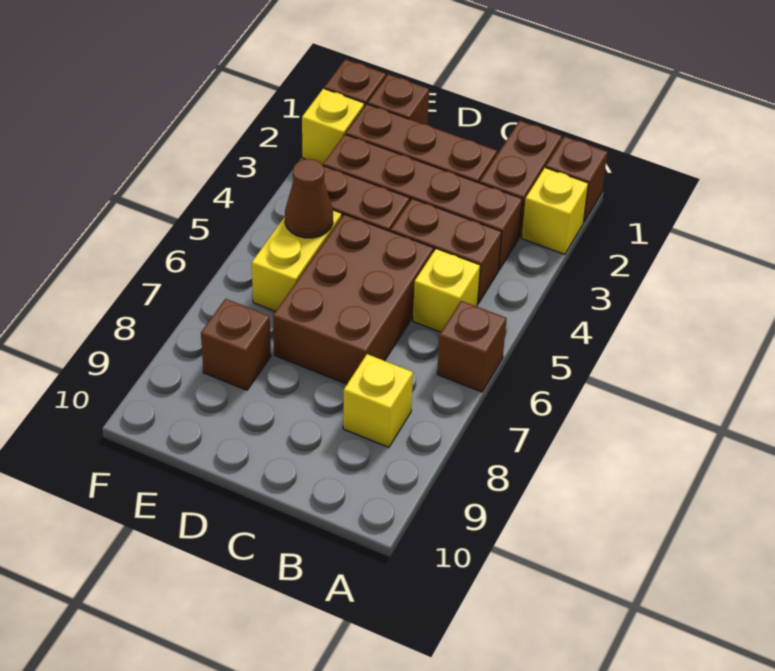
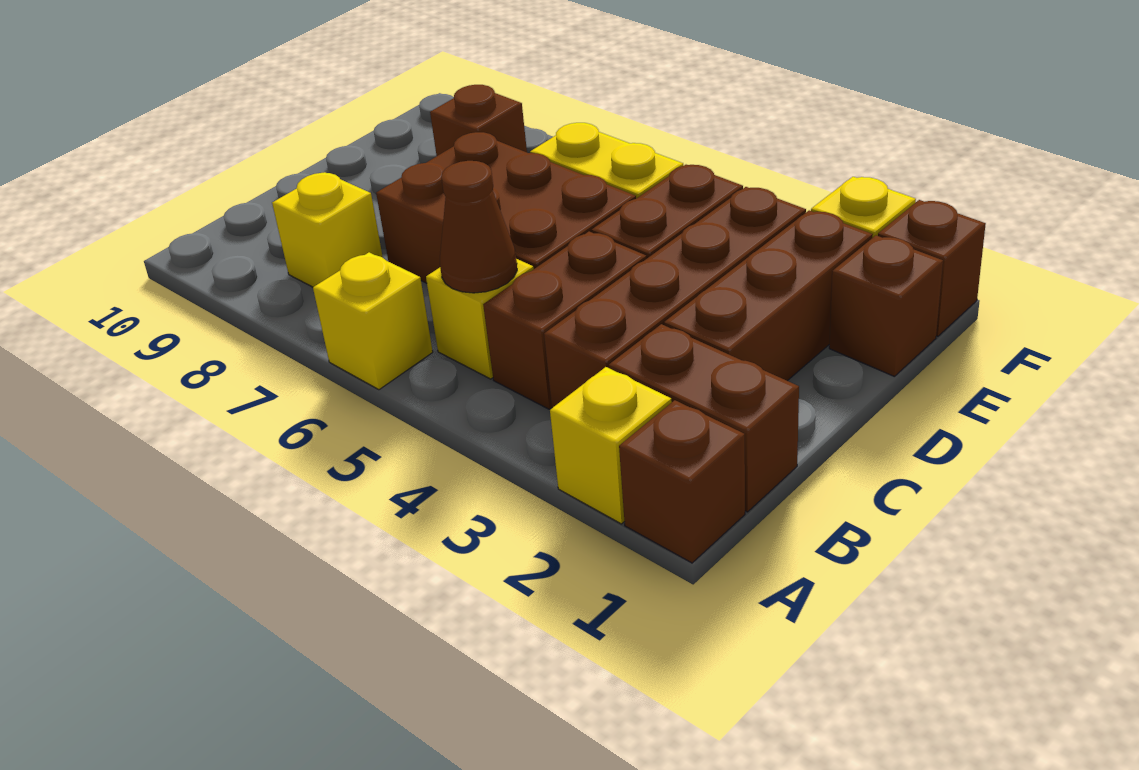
brown brick A6 level 1 -> yellow brick A6 level 1
brown cone E5 level 2 -> brown cone B5 level 2

